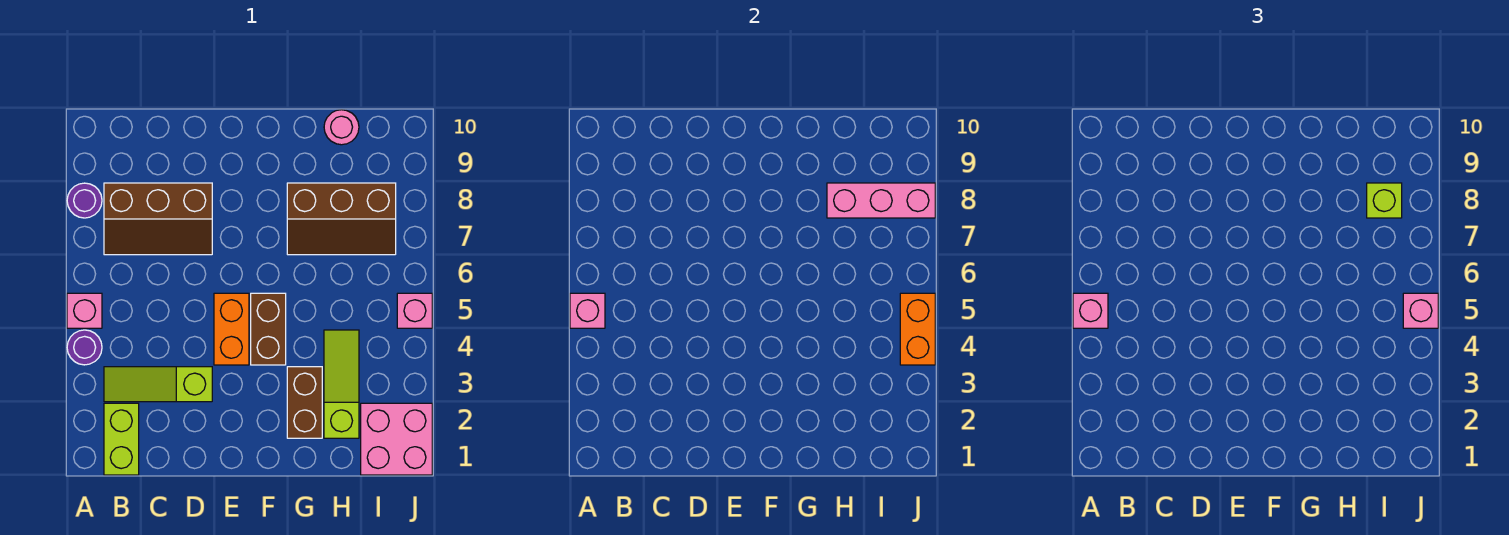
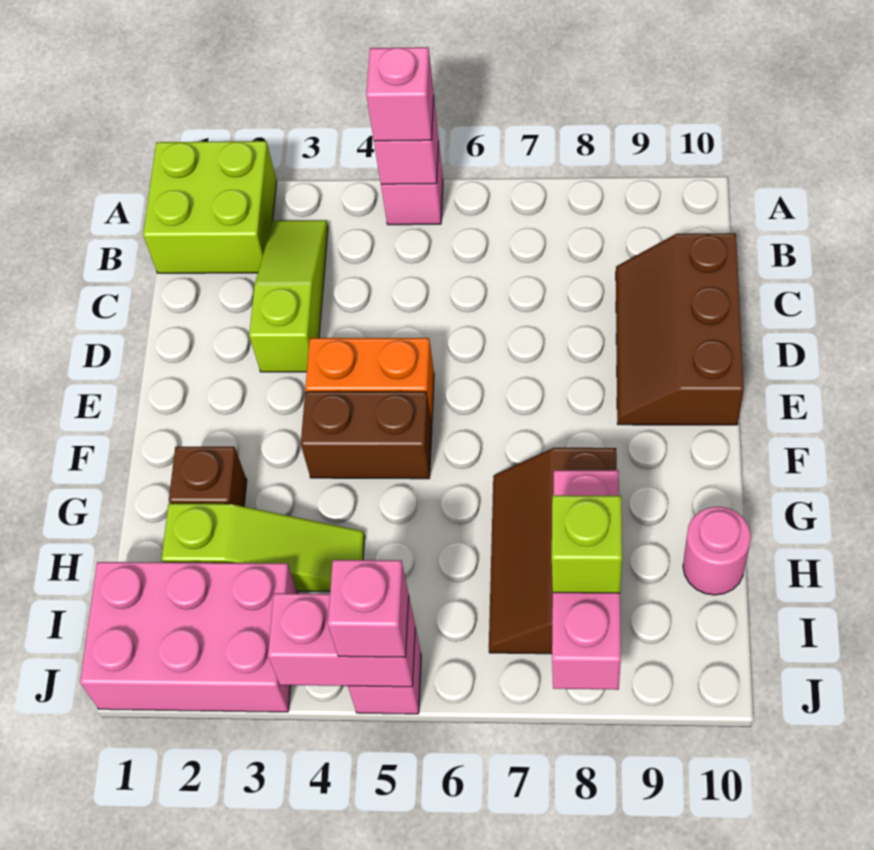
purple round brick A4 level 1 -> none
purple round brick A8 level 1 -> none
lime brick B1:B2 level 1 -> lime brick A1:B2 level 1
brown slope B7:D8 level 1 top 8 -> brown slope C9:E10 level 1 top 10
brown brick G2:G3 level 1 -> brown brick G2 level 1
pink brick I1:J2 level 1 -> pink brick I1:J3 level 1
orange brick J4:J5 level 2 -> pink brick J4:J5 level 2

